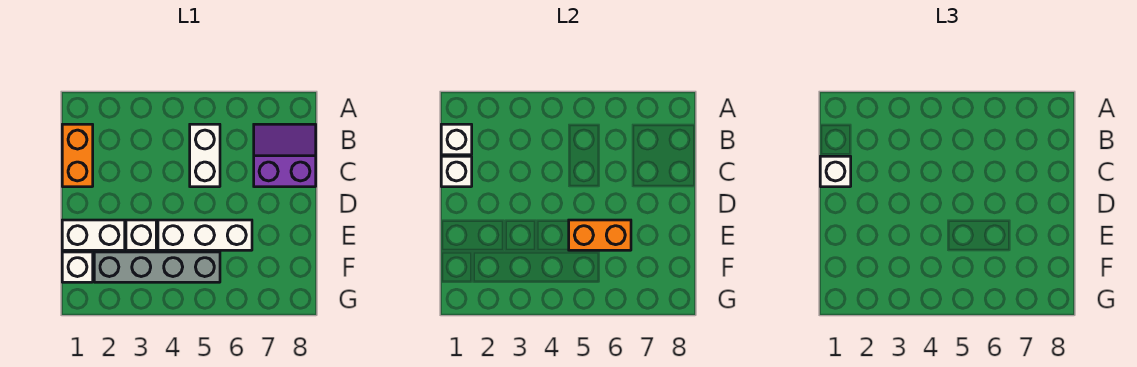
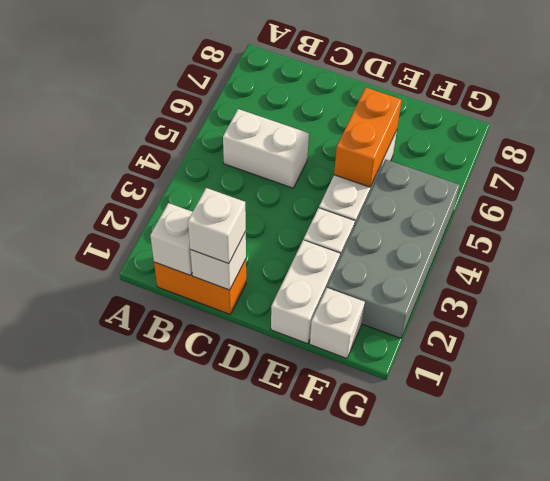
purple slope B7:C8 level 1 top C -> none
grey brick F2:F5 level 1 -> grey brick F2:G5 level 1

